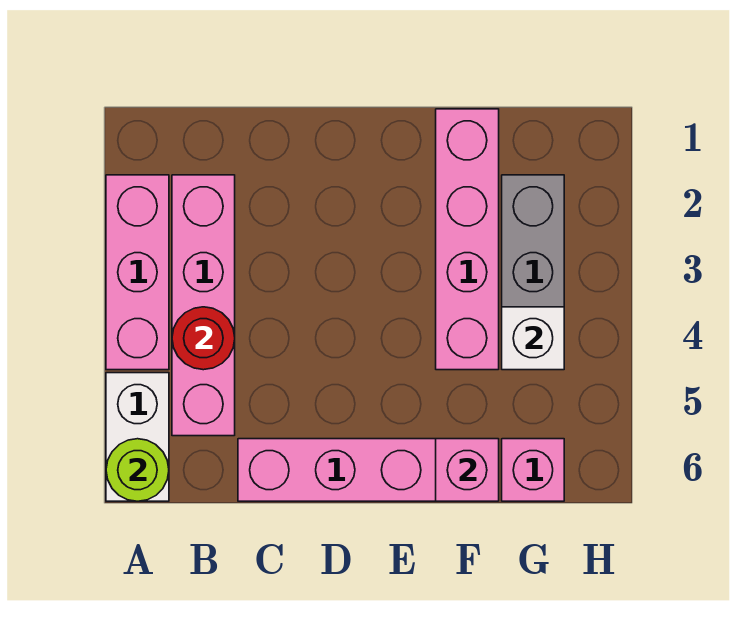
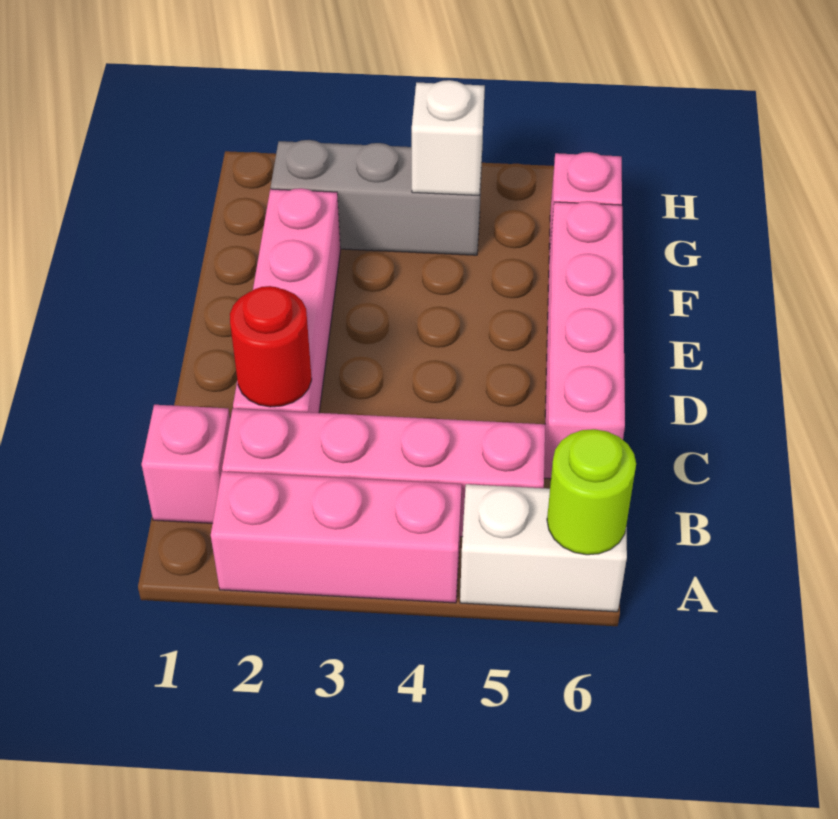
red round brick B4 level 2 -> red round brick C2 level 2
pink brick F1:F4 level 1 -> pink brick C2:F2 level 1
pink brick F6 level 2 -> pink brick B1 level 1

